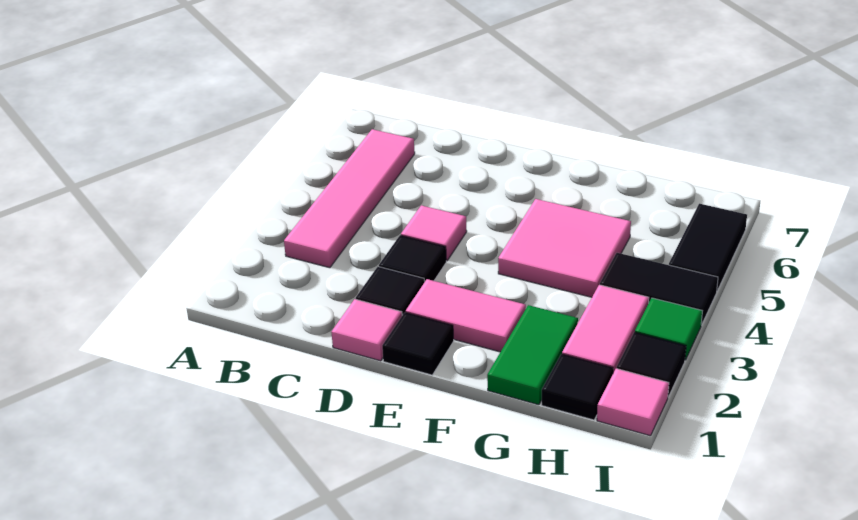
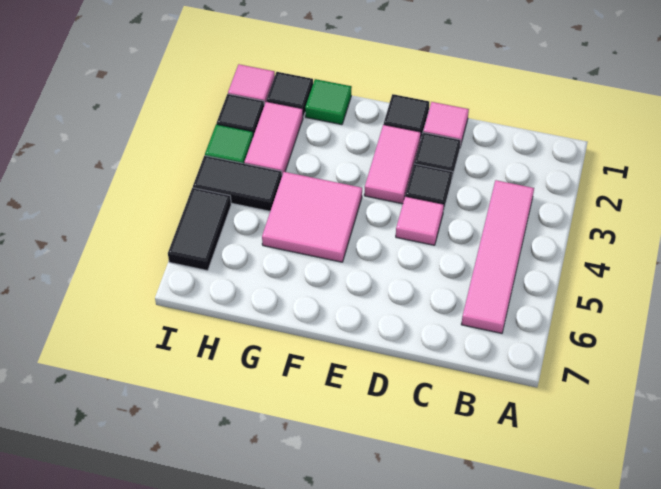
pink tile E2:F2 level 1 -> pink tile E2:E3 level 1
green tile G1:G2 level 1 -> green tile G1 level 1

